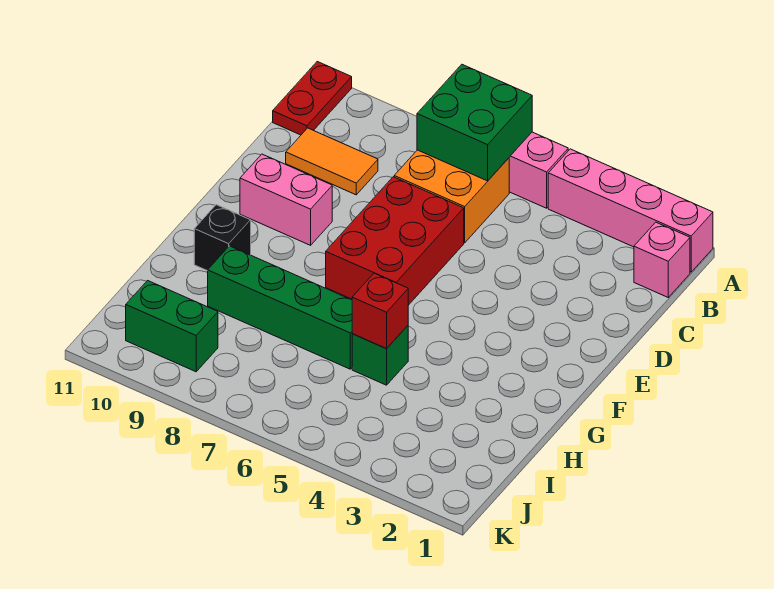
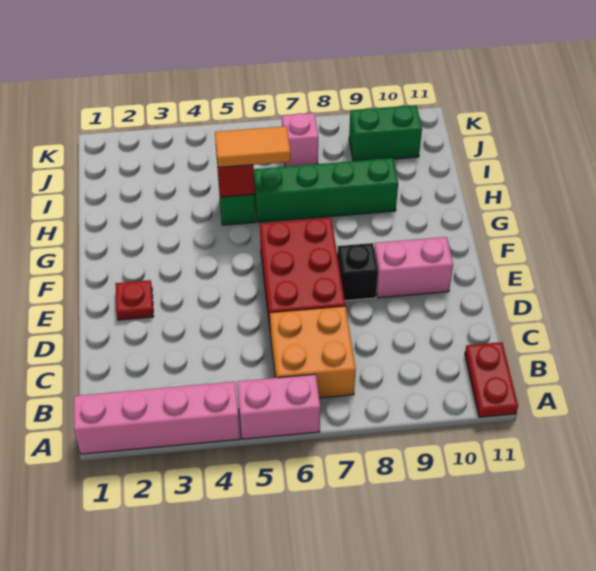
green brick A6:B7 level 2 -> none
pink brick B1 level 1 -> pink brick J7 level 1
orange tile C9:C10 level 1 -> orange tile H5:H6 level 3
none -> red plate E2 level 1
black brick G10 level 1 -> black brick E8 level 1

